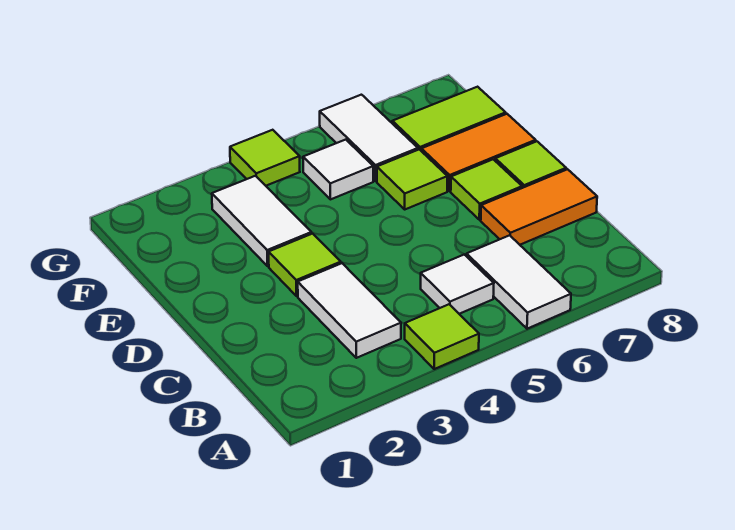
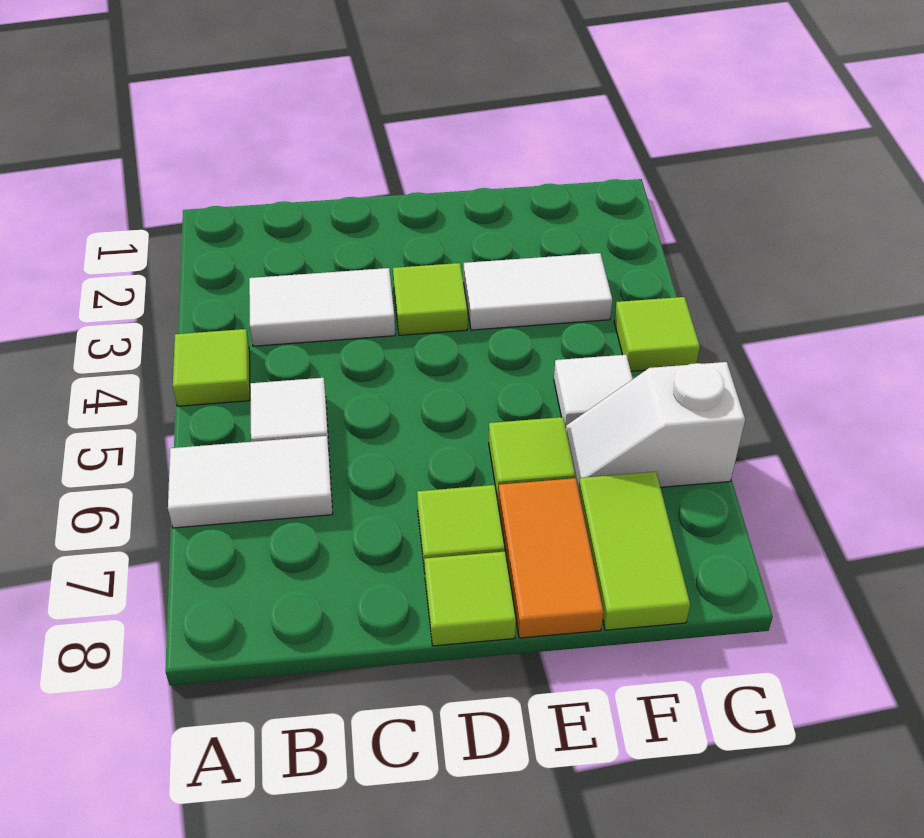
orange tile C7:C8 level 1 -> none
white tile F6:G6 level 1 -> white slope F6:G6 level 1 top G

